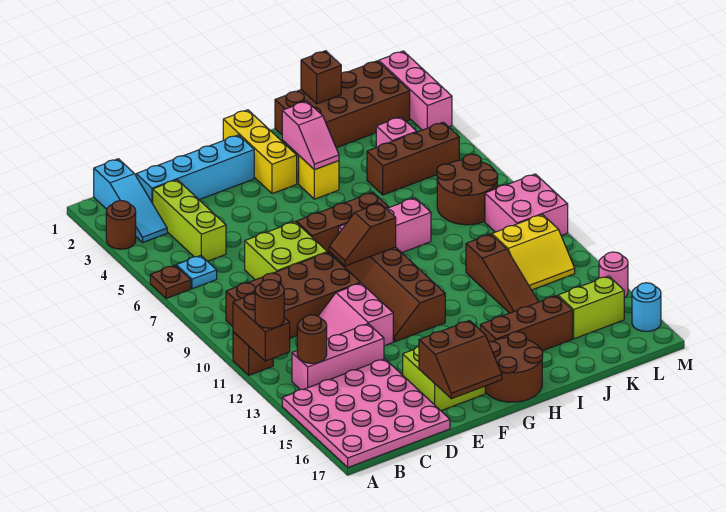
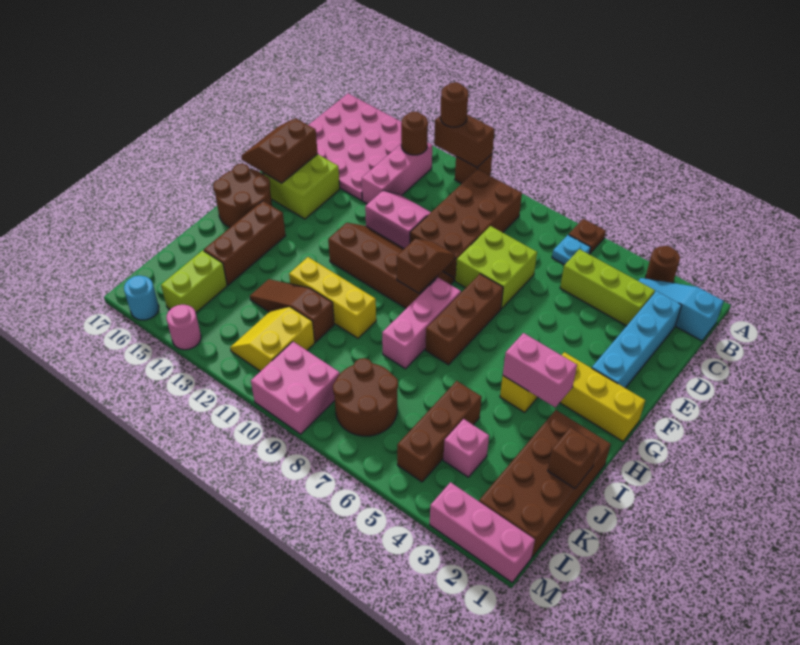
pink slope H3:H4 level 2 top 3 -> pink brick H3:H4 level 2
none -> yellow brick I10:I12 level 1

